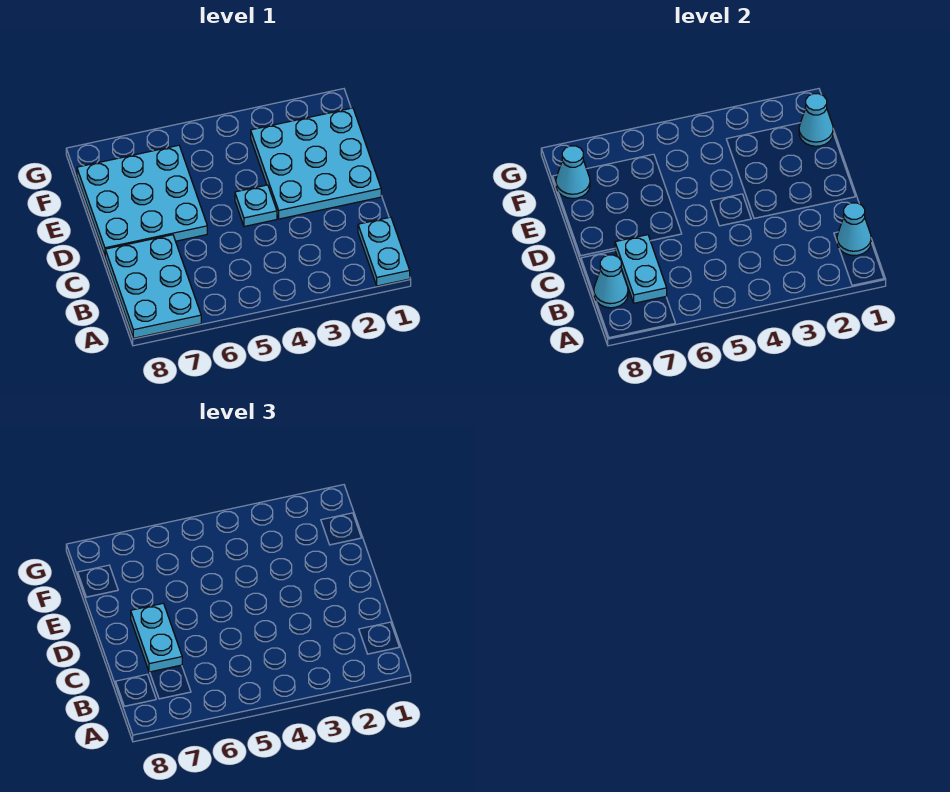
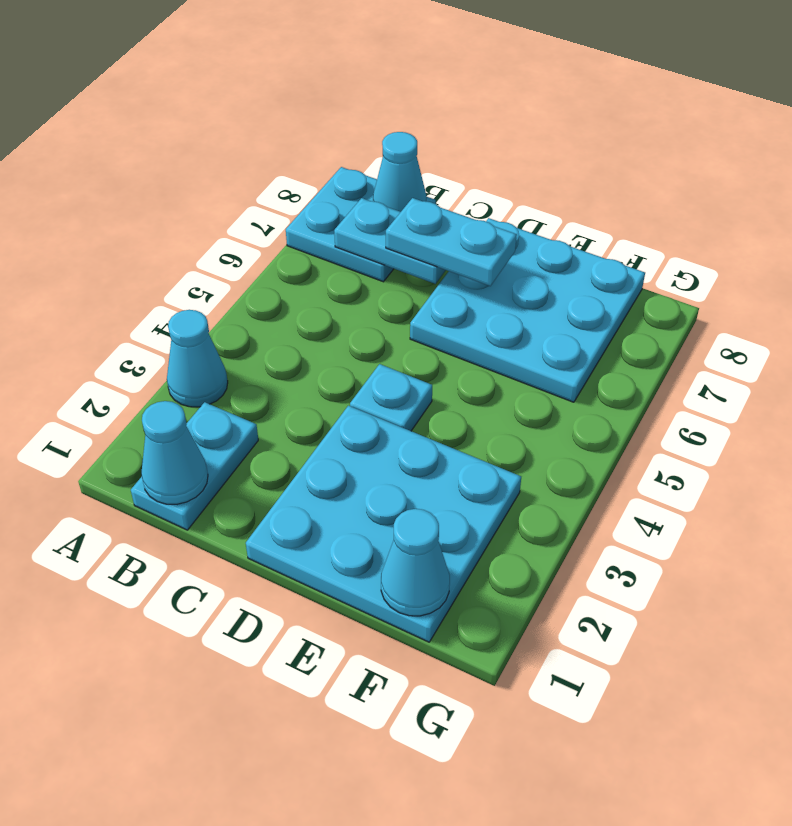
cyan plate A1:B1 level 1 -> cyan plate B1:B2 level 1
cyan plate A7:C8 level 1 -> cyan plate A7:B8 level 1
cyan cone F8 level 2 -> cyan cone A3 level 1

